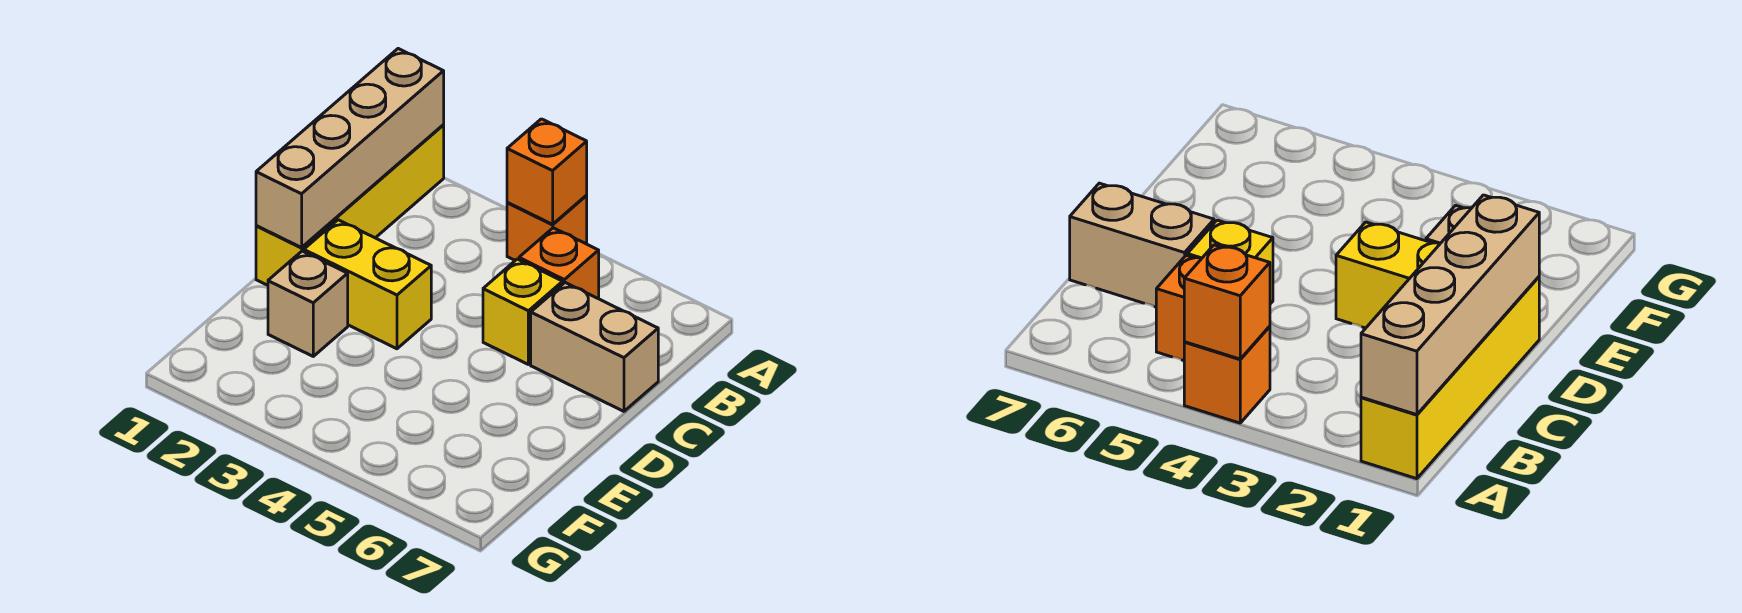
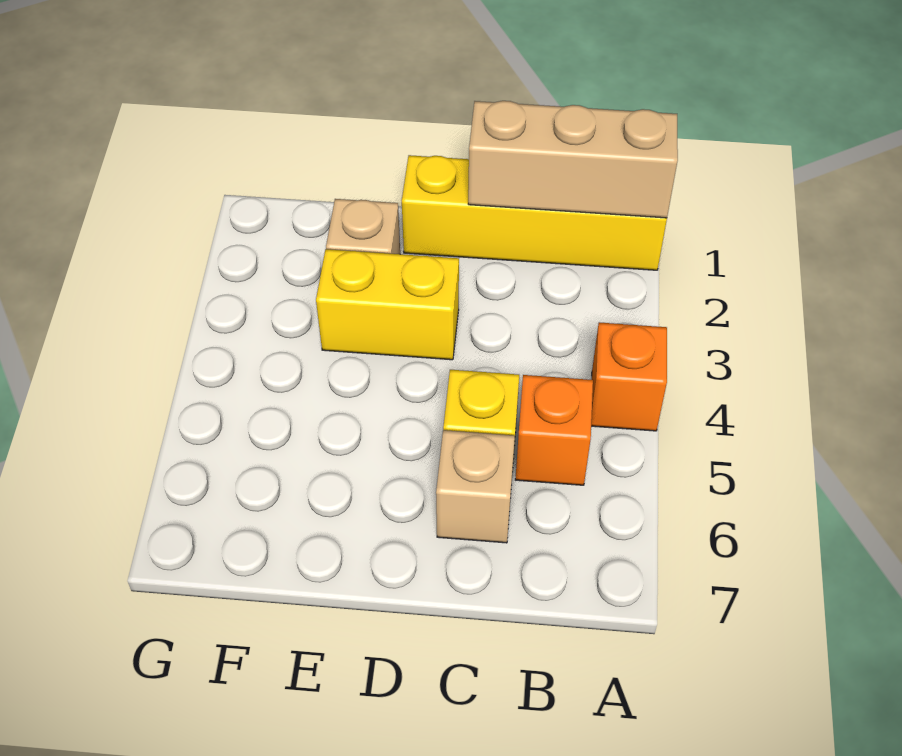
tan brick A1:D1 level 2 -> tan brick A1:C1 level 2
orange brick A4 level 2 -> none
tan brick C6:C7 level 1 -> tan brick C6 level 1
yellow brick D2:D3 level 1 -> yellow brick D3:E3 level 1

